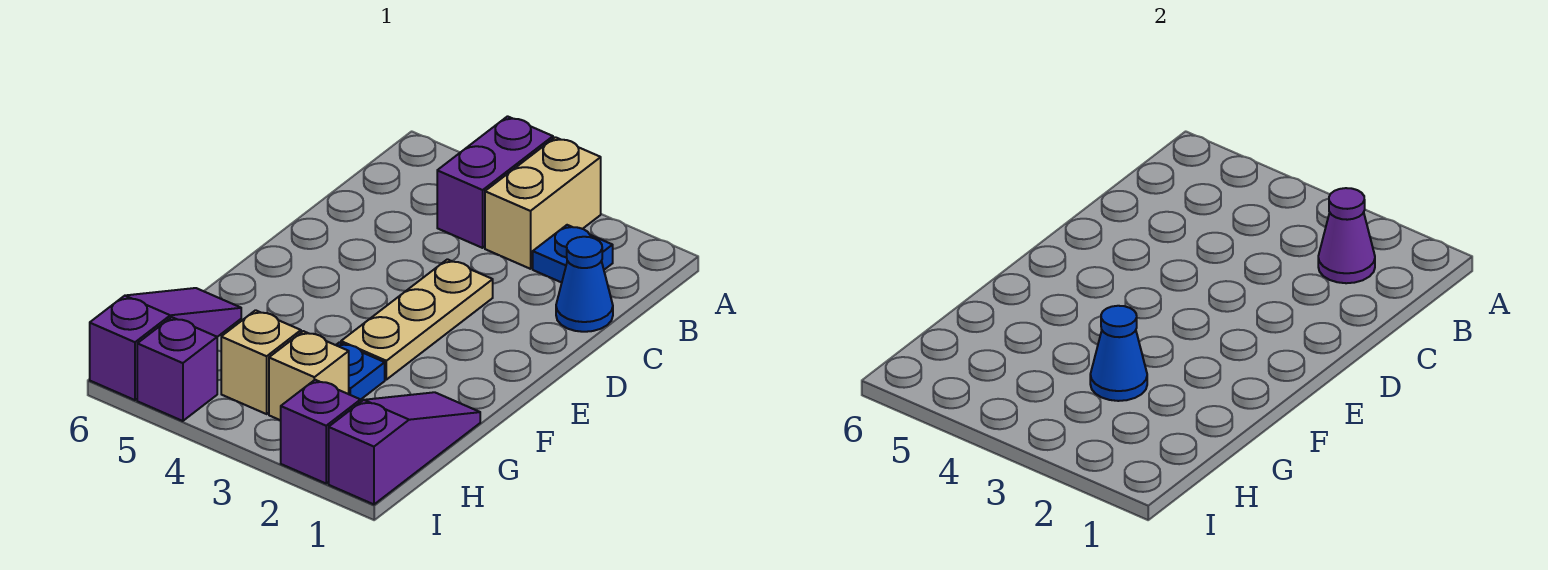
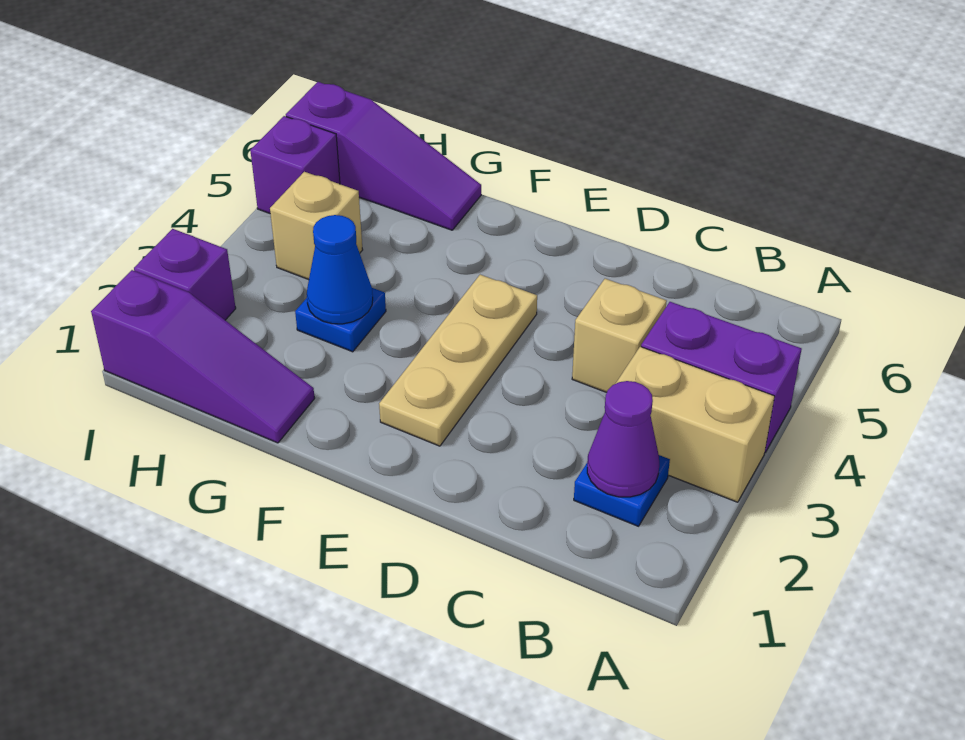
blue cone C1 level 1 -> none
tan plate D3:F3 level 1 -> tan plate E2:E4 level 1
tan brick H3 level 1 -> tan brick C4 level 1

